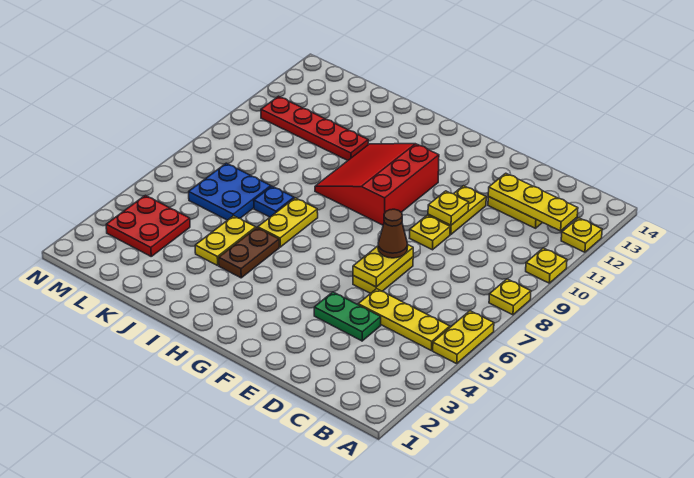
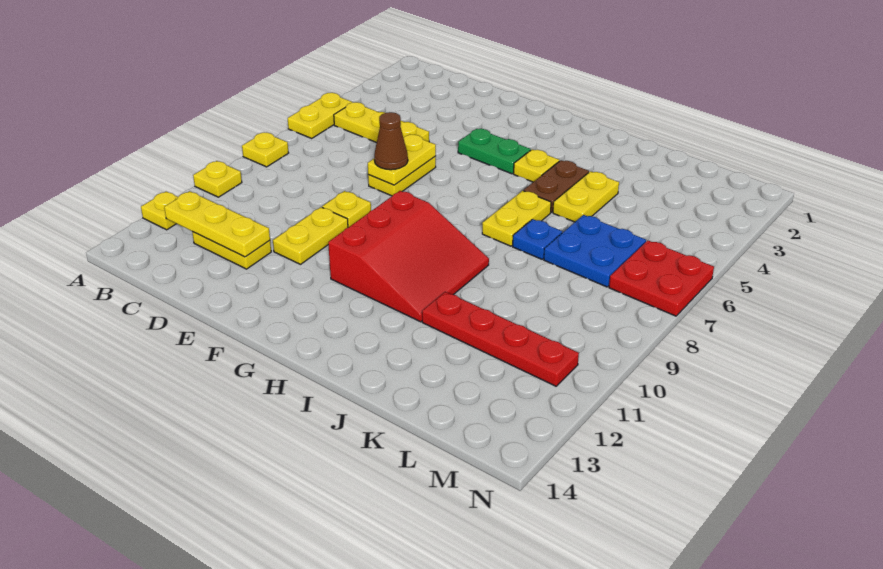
green plate D4:E4 level 1 -> green plate F4:G4 level 1
yellow plate E10 level 2 -> yellow plate H4 level 1
red plate L3:M4 level 1 -> red plate M6:N7 level 1

